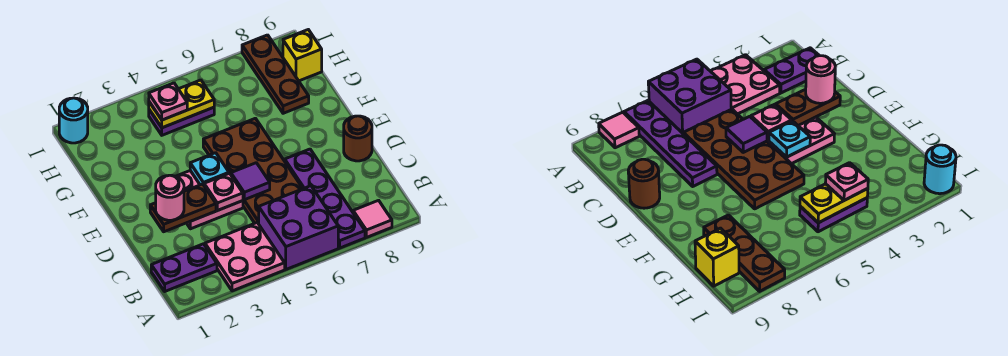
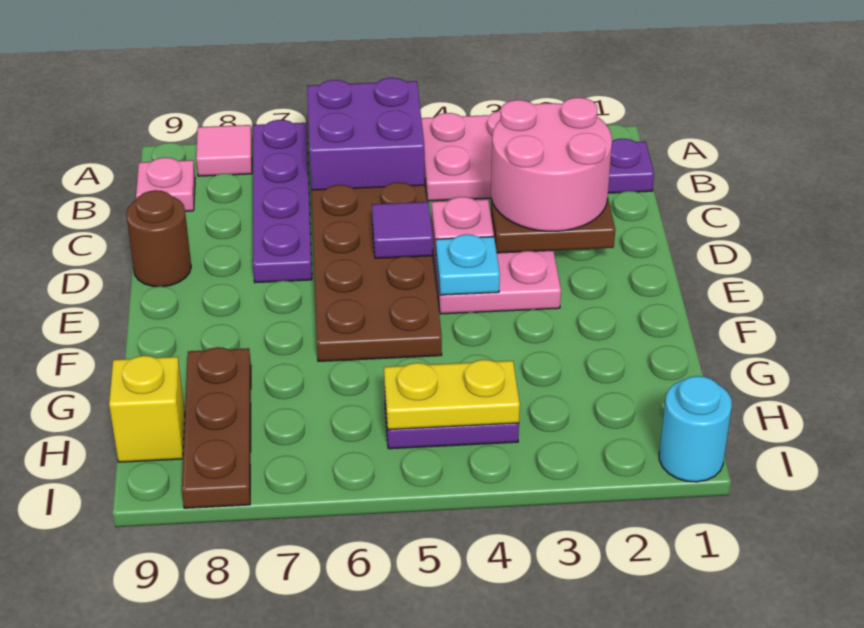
pink round brick D2 level 3 -> pink round brick C2:D3 level 3
pink plate H4 level 3 -> pink plate B9 level 1

